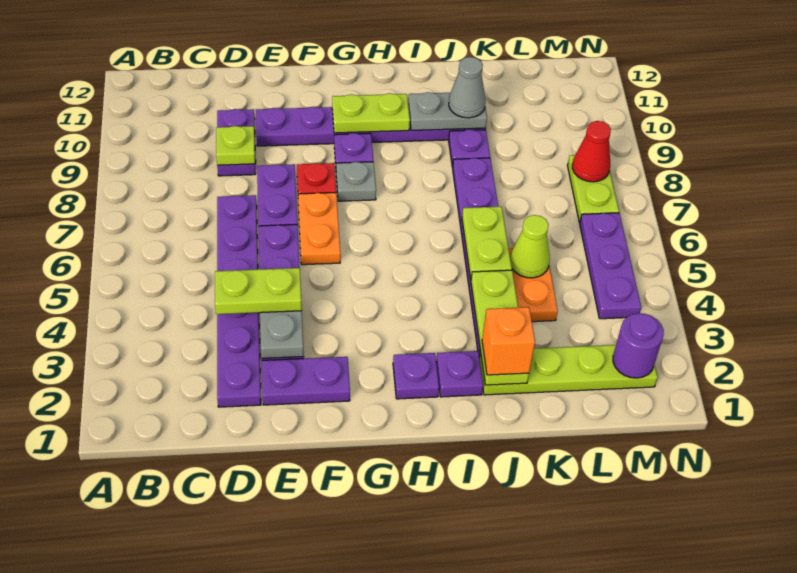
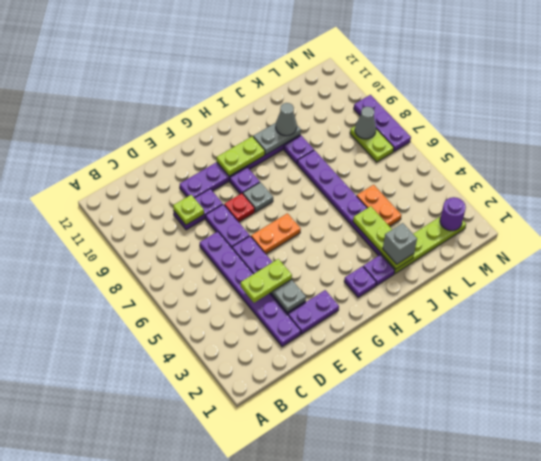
purple plate D9:D10 level 1 -> purple plate D9:E9 level 1
orange plate F6:F7 level 1 -> orange plate F6:G6 level 1
orange brick J2 level 3 -> grey brick J2 level 3
lime plate J5:J6 level 2 -> none
lime cone K5 level 2 -> none
purple plate M4:M6 level 1 -> purple plate N7:N9 level 1
red cone M8 level 2 -> grey cone M8 level 2

